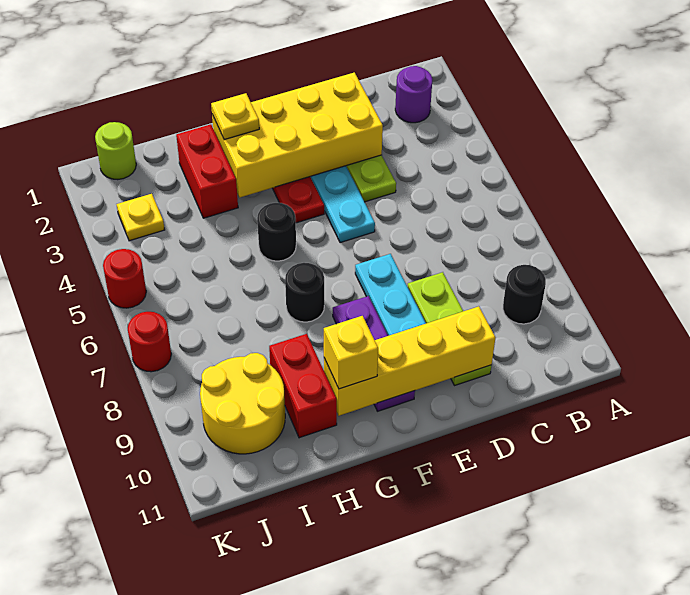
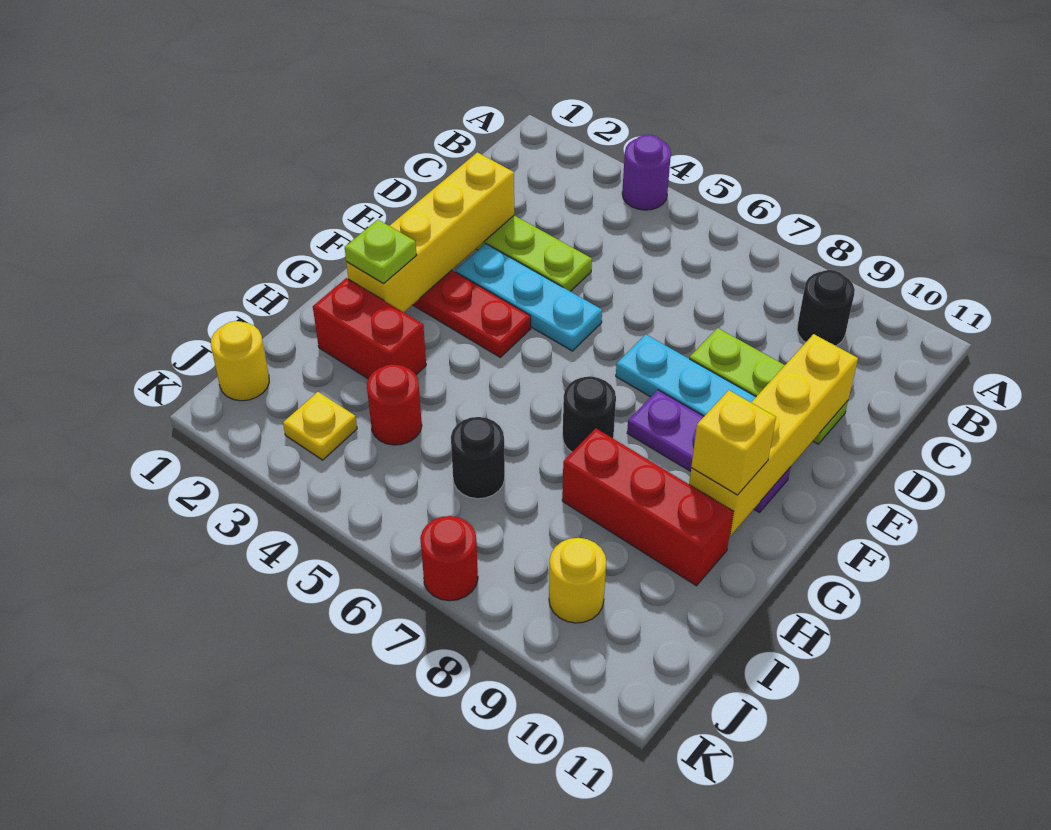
purple round brick B2 level 1 -> purple round brick A4 level 1
yellow brick D2:G3 level 2 -> yellow brick D2:G2 level 2
yellow plate G2 level 3 -> lime plate G2 level 3
black round brick G5 level 1 -> black round brick I6 level 1
red brick H9:H10 level 1 -> red brick H8:H10 level 1
yellow round brick I9:J10 level 1 -> yellow round brick J9 level 1
lime round brick J1 level 1 -> yellow round brick J1 level 1
red round brick K5 level 1 -> red round brick I4 level 1

